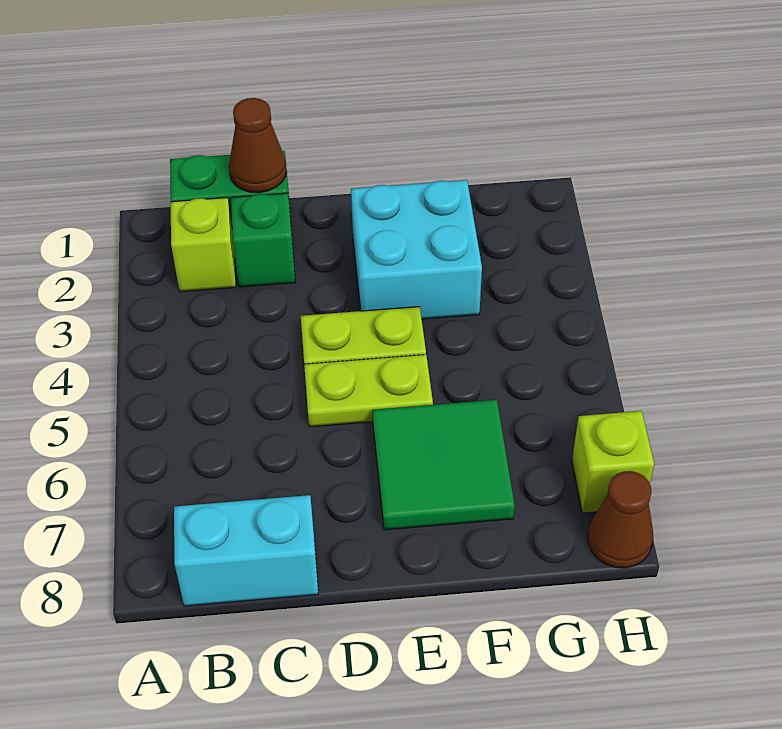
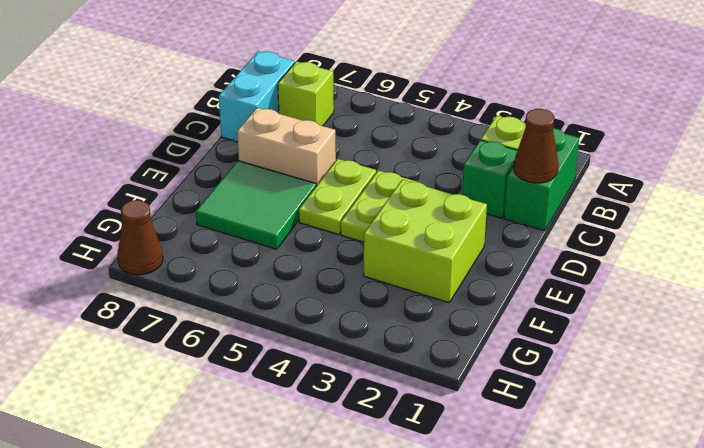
none -> tan brick D6:D7 level 1
cyan brick E2:F3 level 1 -> lime brick E2:F3 level 1
lime brick H7 level 1 -> lime brick B7 level 1

